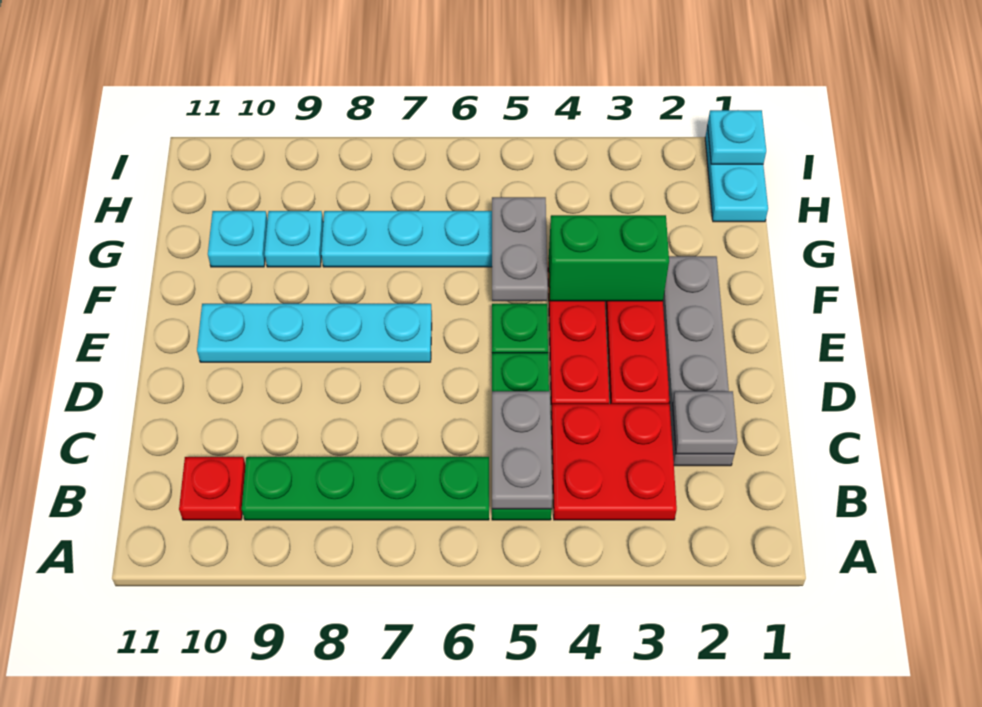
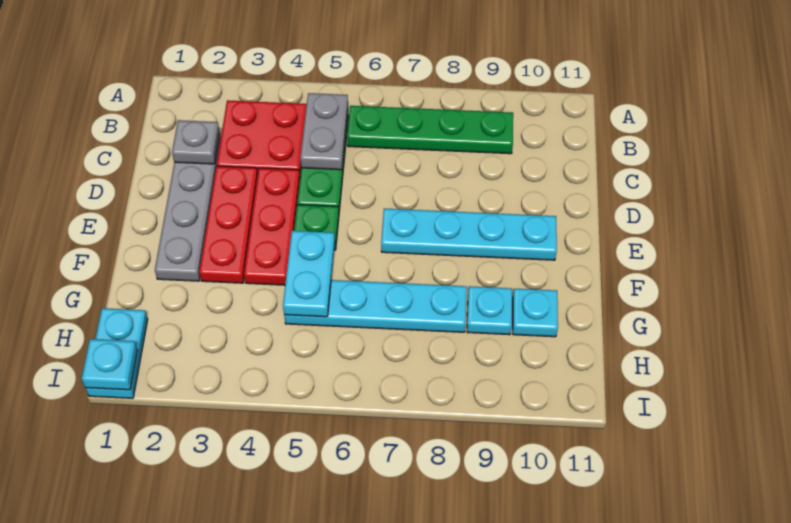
red plate B10 level 1 -> none
green brick F3:F4 level 2 -> none
grey plate F5:G5 level 2 -> cyan plate F5:G5 level 2

